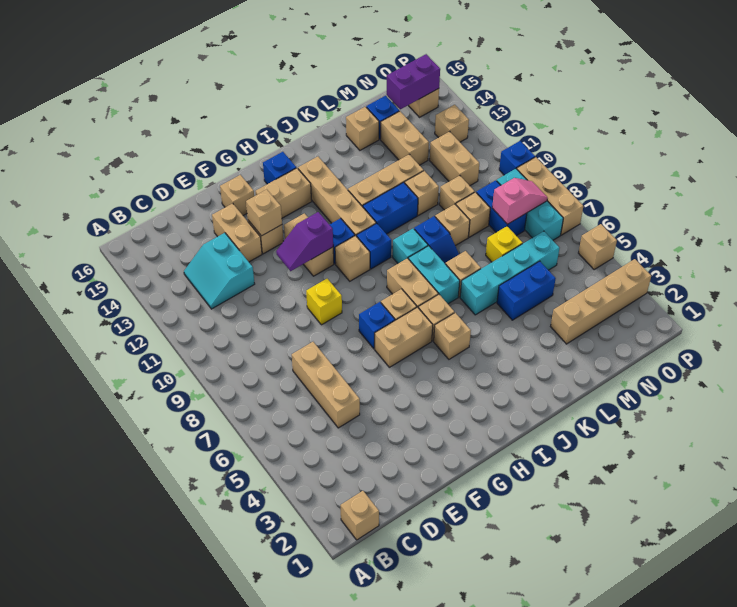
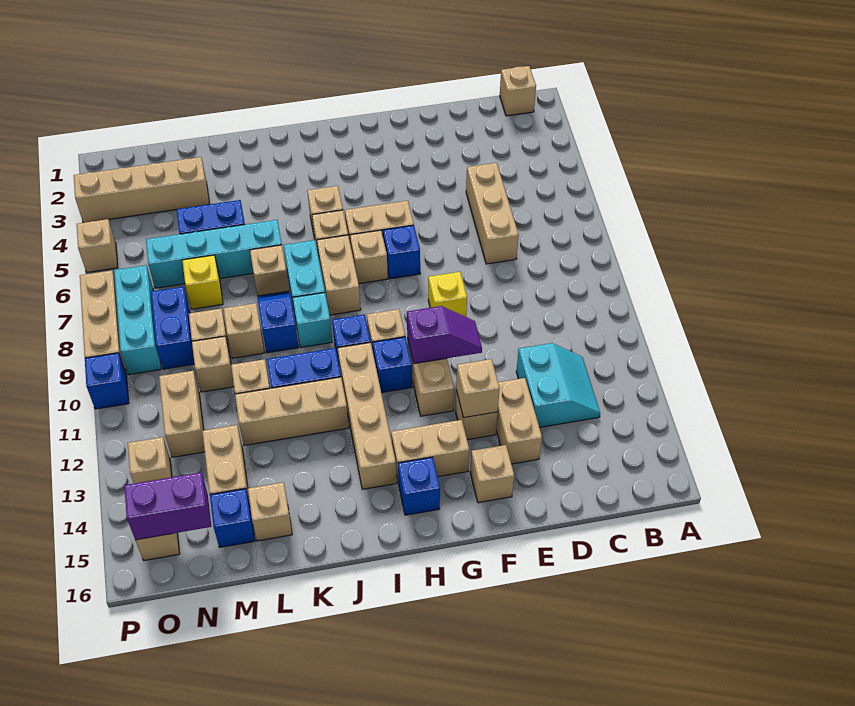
pink slope N8:O8 level 2 top N -> none

